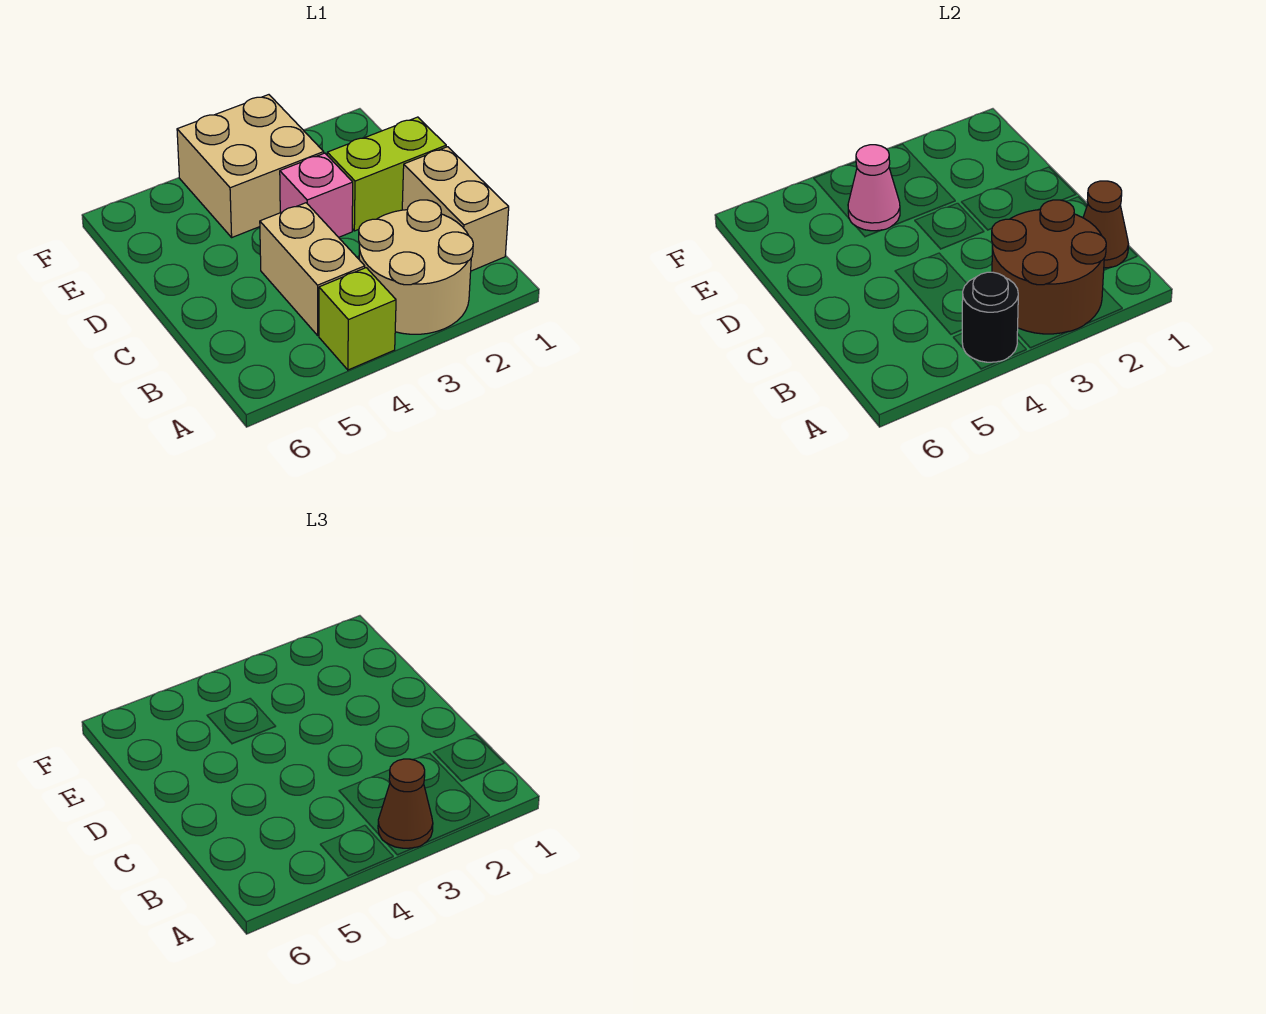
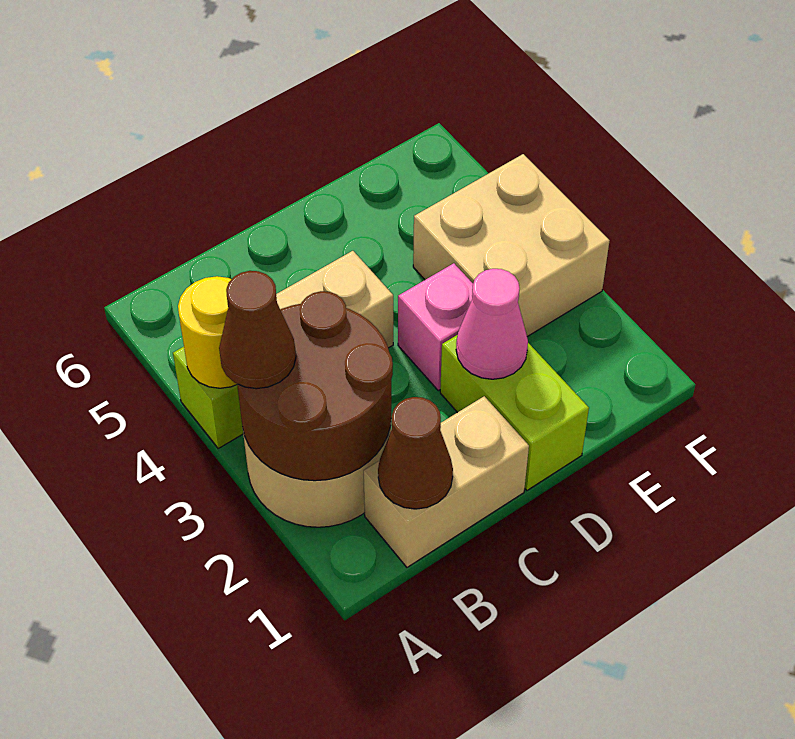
black round brick A4 level 2 -> yellow round brick A4 level 2
pink cone E4 level 2 -> pink cone D2 level 2

